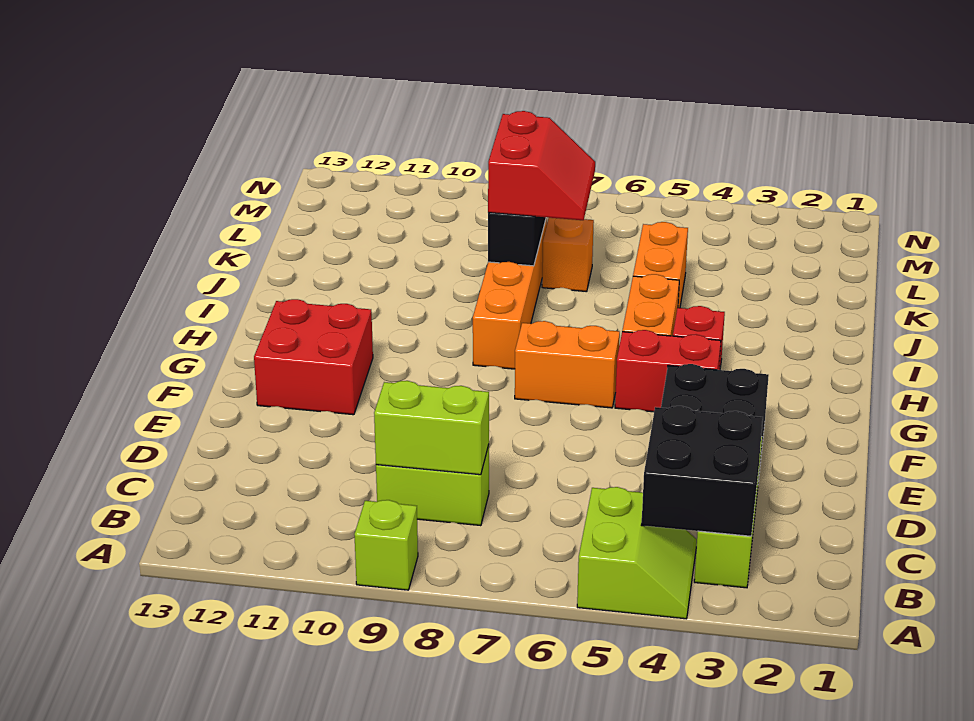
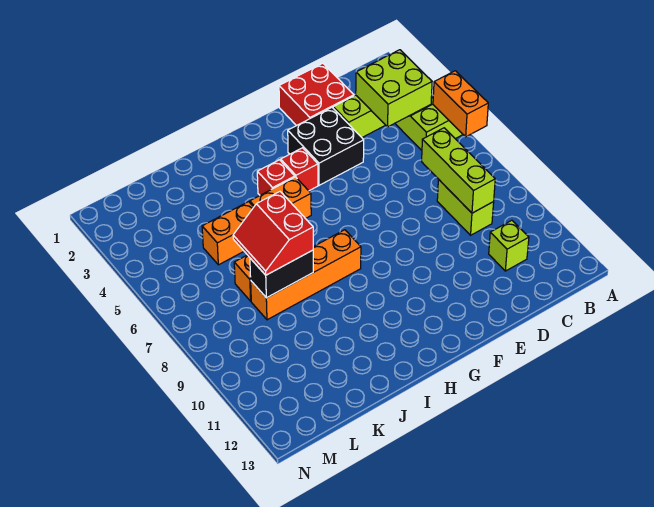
lime brick A9 level 1 -> lime brick C11 level 1
black brick B3:C4 level 2 -> lime brick B3:C4 level 2
lime brick C8:C9 level 2 -> lime brick C7:C9 level 2
red brick F11:G12 level 1 -> red brick D1:E2 level 1
red brick G4:G5 level 1 -> red brick G4 level 1
orange brick G6:G7 level 1 -> orange brick A5:A6 level 2
red slope J7:K8 level 3 top 8 -> red slope J7:K8 level 3 top J

